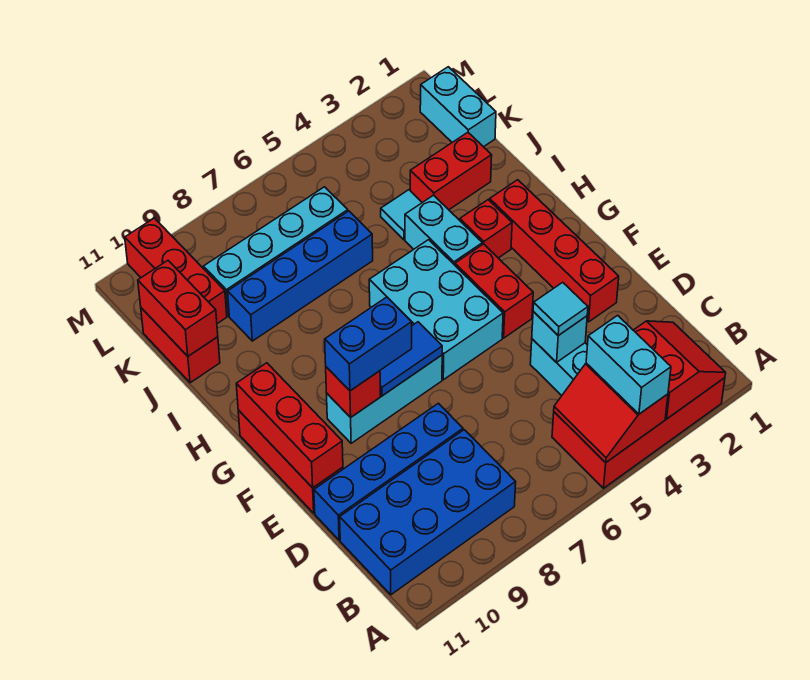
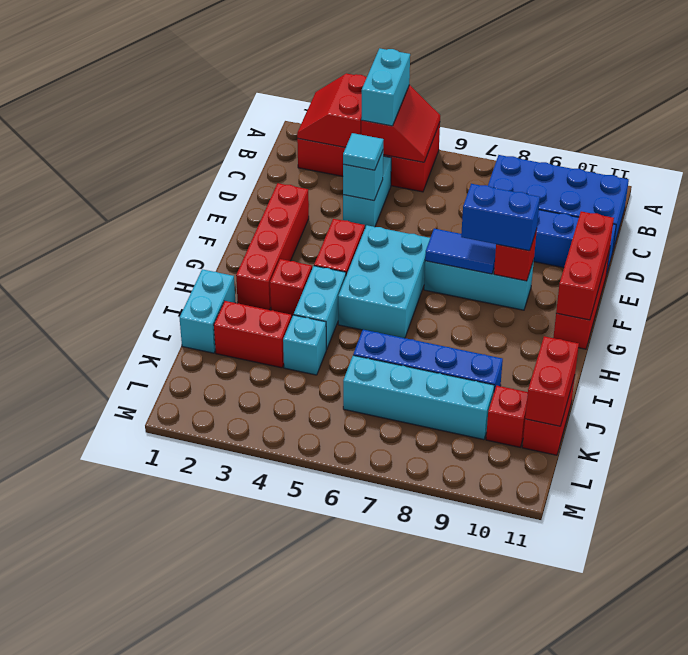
cyan tile J4 level 1 -> cyan brick J4 level 1
cyan brick K1:L1 level 1 -> cyan brick I1:J1 level 1
red brick K10:M10 level 1 -> red brick K10 level 1

